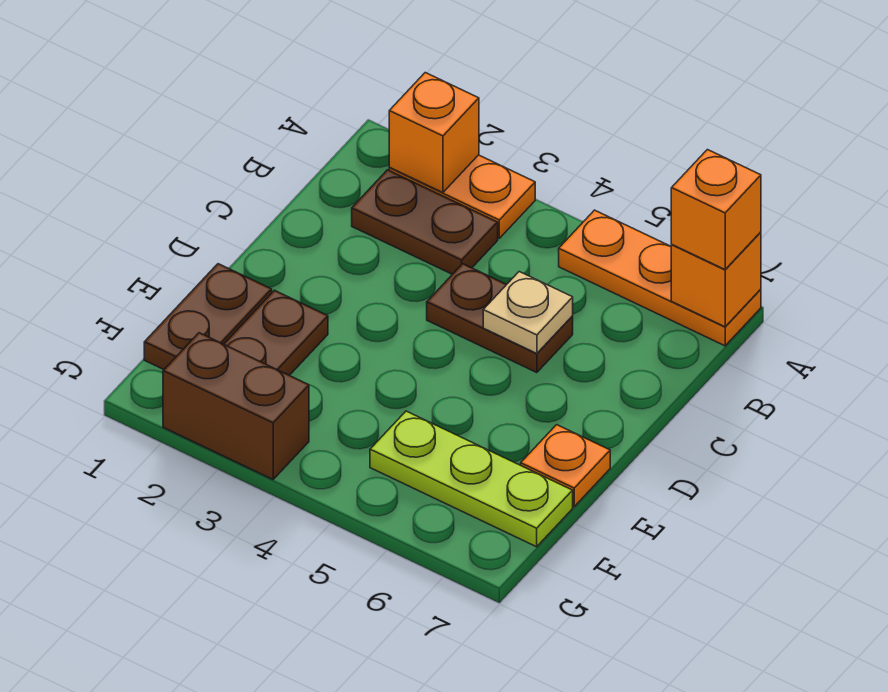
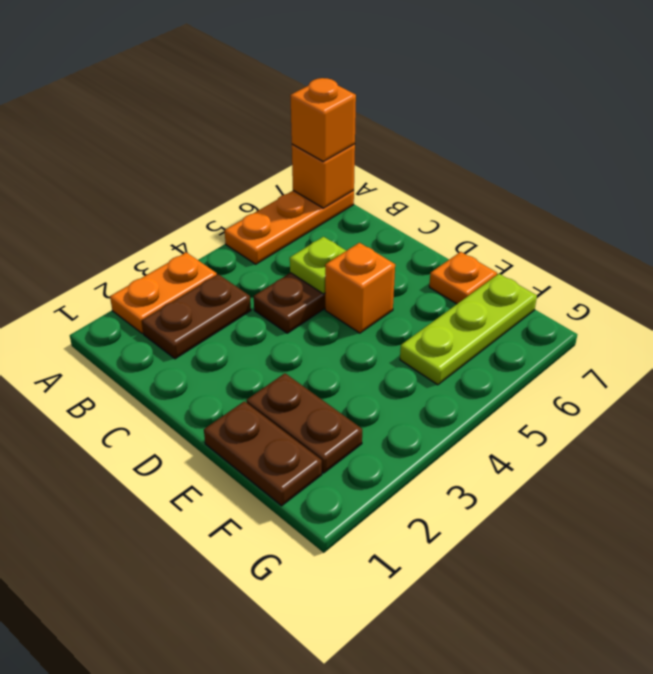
orange brick A2 level 2 -> orange brick D5 level 1
tan plate C5 level 2 -> lime plate C5 level 2
brown brick G2:G3 level 1 -> none

